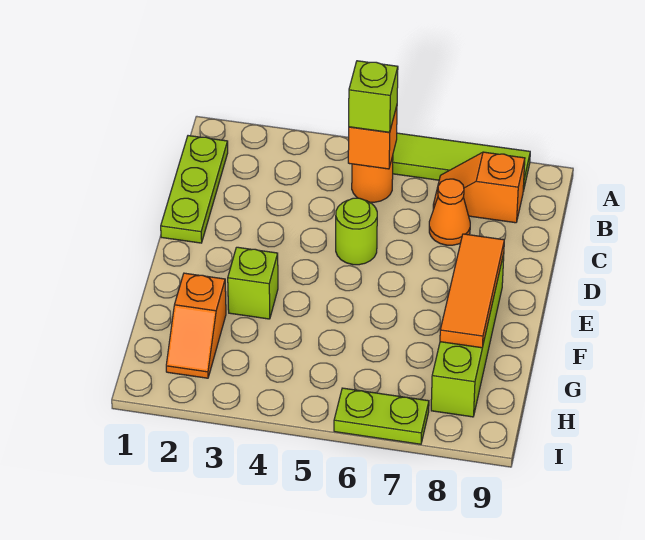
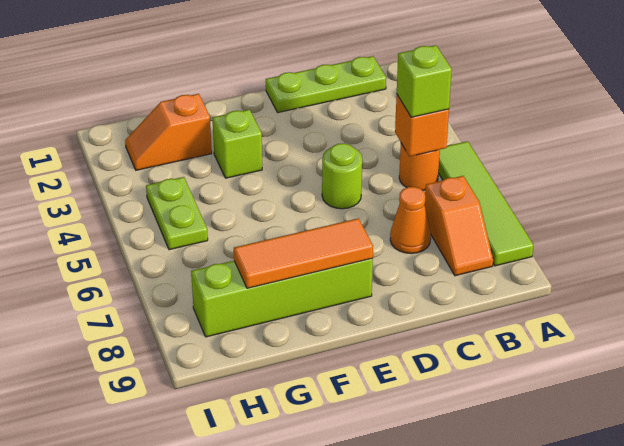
orange slope B7:B8 level 1 top 8 -> orange slope B7:B8 level 1 top 7
lime plate I6:I7 level 1 -> lime plate H4:H5 level 1

